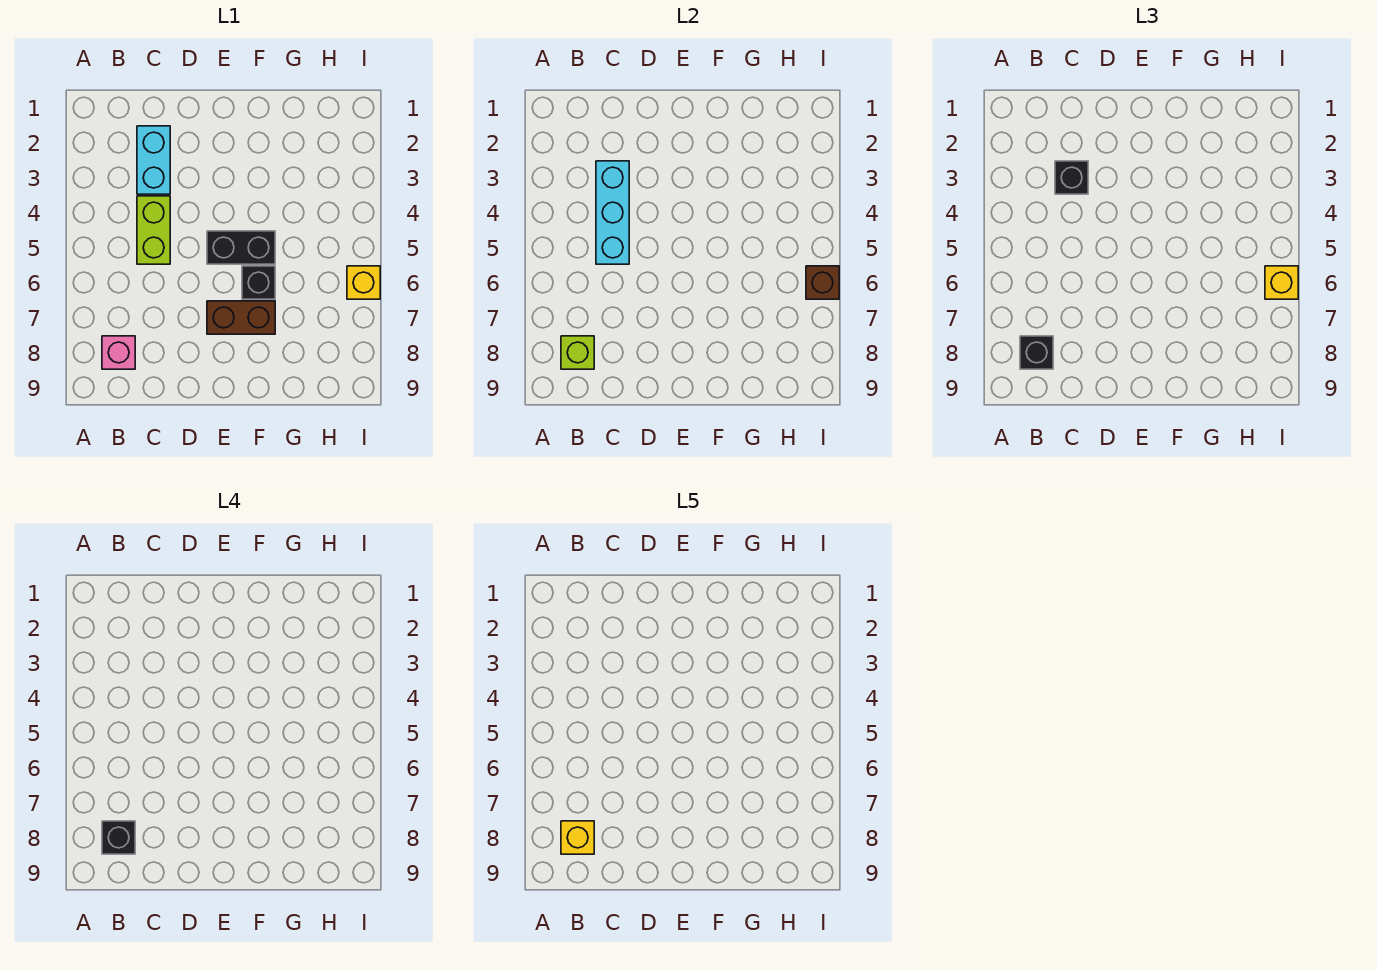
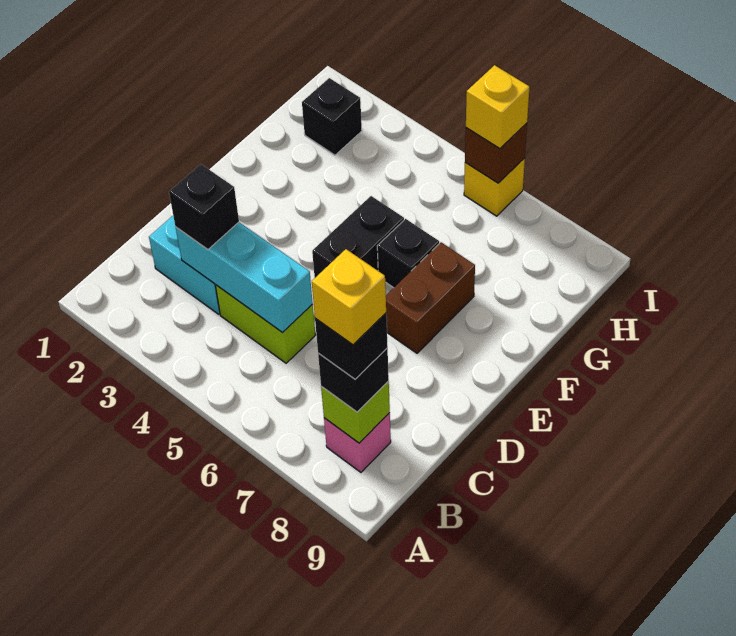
none -> black brick H2 level 1

